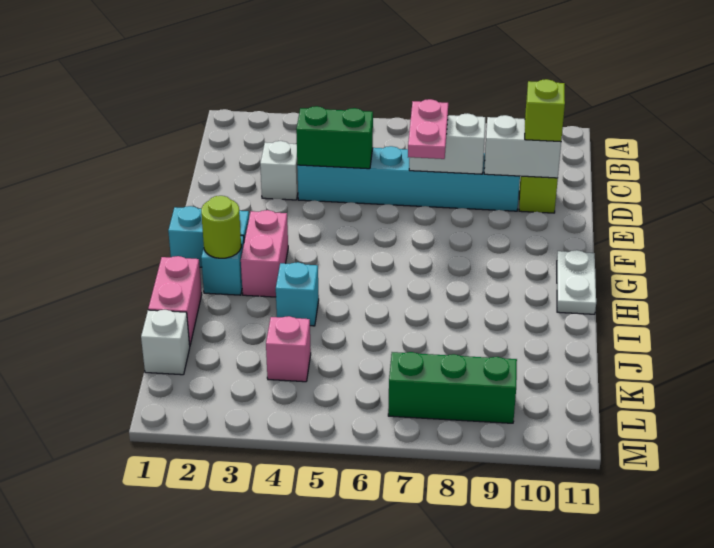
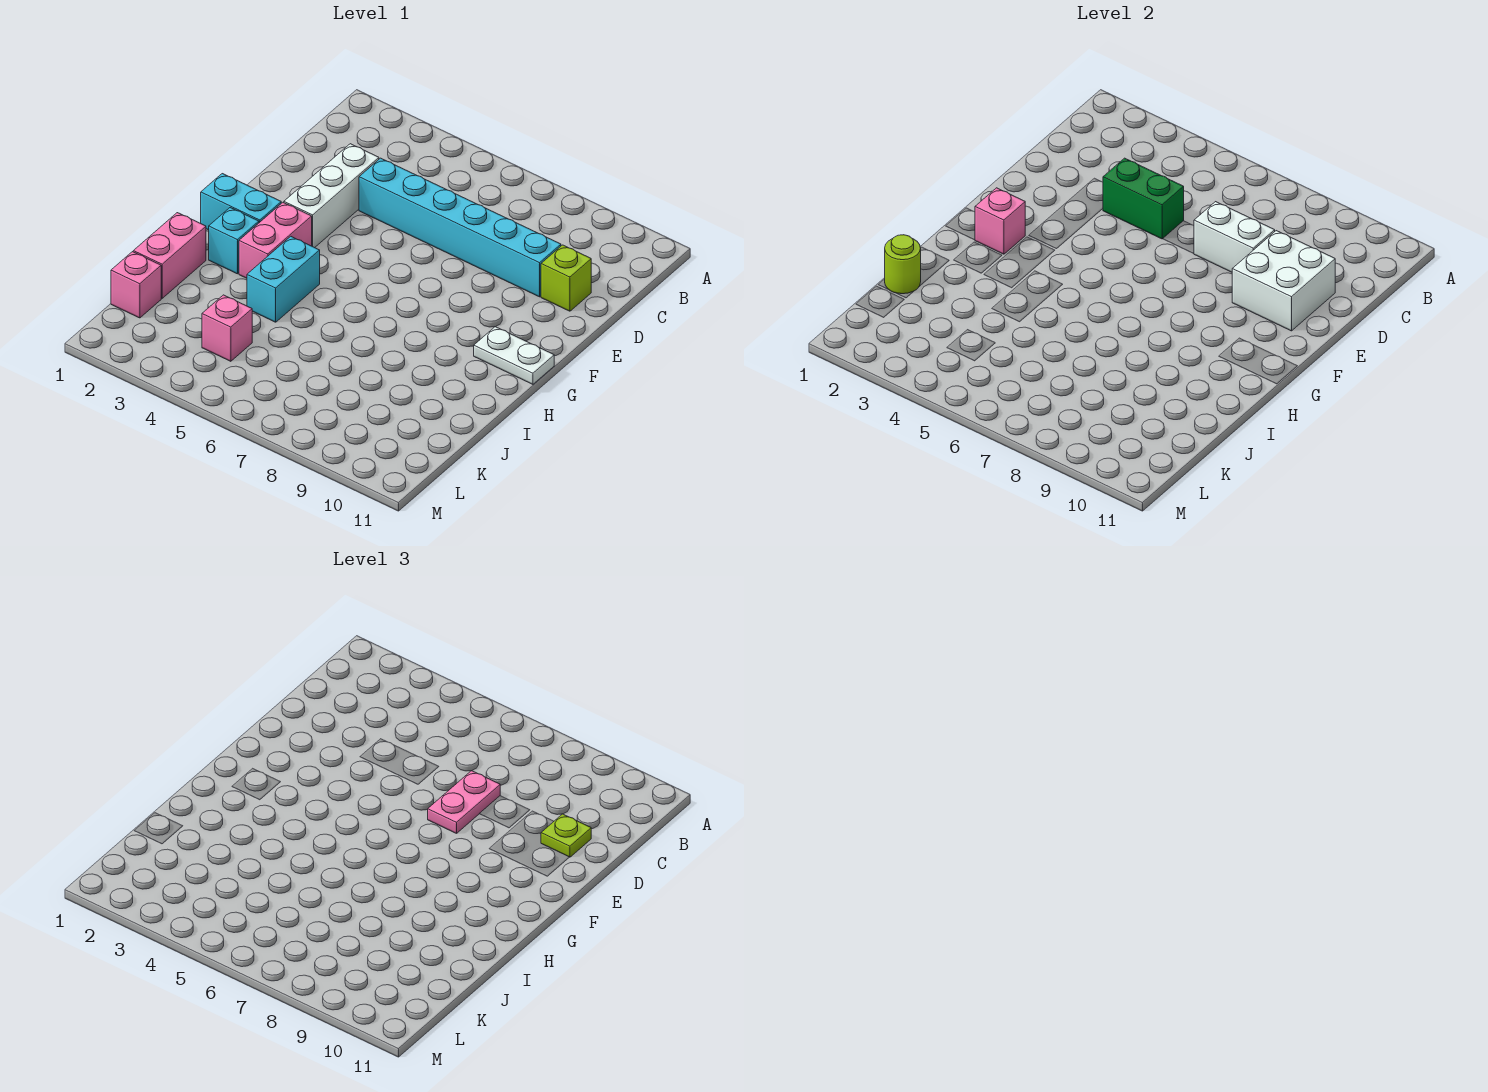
white brick D3 level 1 -> white brick D3:F3 level 1
white brick D9:D10 level 2 -> white brick D9:E10 level 2
lime brick D10 level 3 -> lime plate D10 level 3
none -> pink brick G2 level 2
white plate G11:H11 level 1 -> white plate G10:G11 level 1
lime round brick H2 level 2 -> lime round brick J1 level 2
cyan brick I4 level 1 -> cyan brick H4:I4 level 1
white brick K1 level 1 -> pink brick K1 level 1
green brick L7:L9 level 1 -> none

